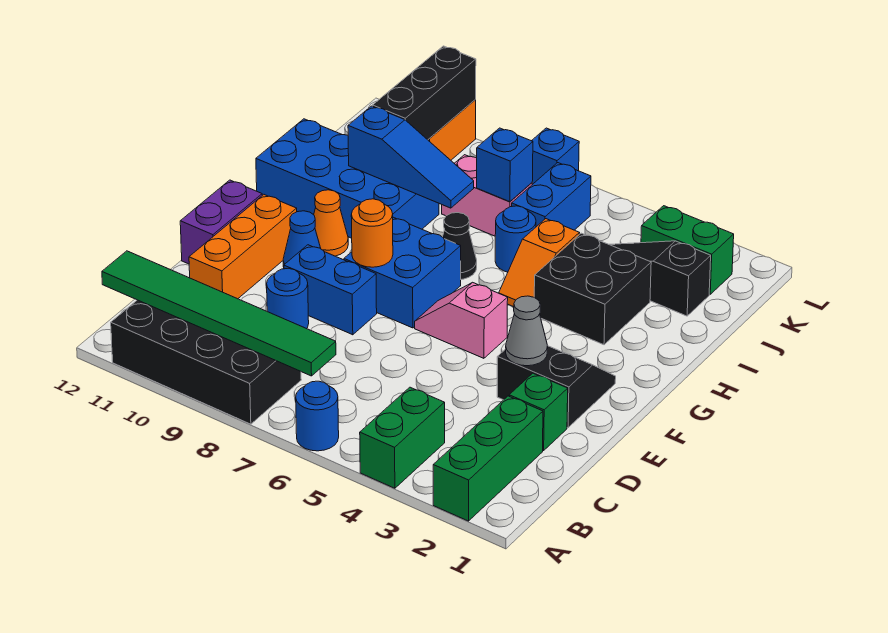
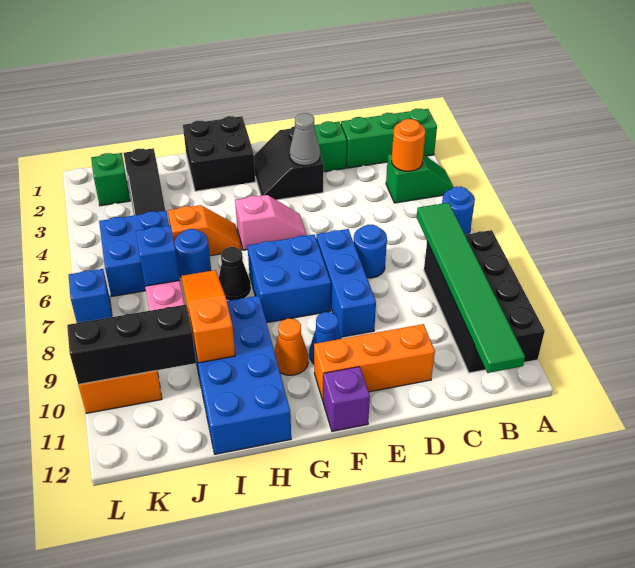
green brick A4:B4 level 1 -> green slope A4:B4 level 1 top B
blue round brick D9 level 1 -> blue round brick D7 level 1
blue brick E8:E9 level 1 -> blue brick E7:E9 level 1
purple brick E12:F12 level 1 -> purple brick F12 level 1
pink slope F5:F6 level 1 top 5 -> pink slope F5:G5 level 1 top G
orange round brick F8 level 2 -> orange round brick B4 level 2
black brick H3:I4 level 1 -> black brick G1:H2 level 1
blue slope I8:I10 level 2 top 10 -> orange slope I8:I10 level 2 top 10
blue brick J6:K6 level 1 -> blue brick J5:K6 level 1
green brick K2:K3 level 1 -> green brick K2 level 1

